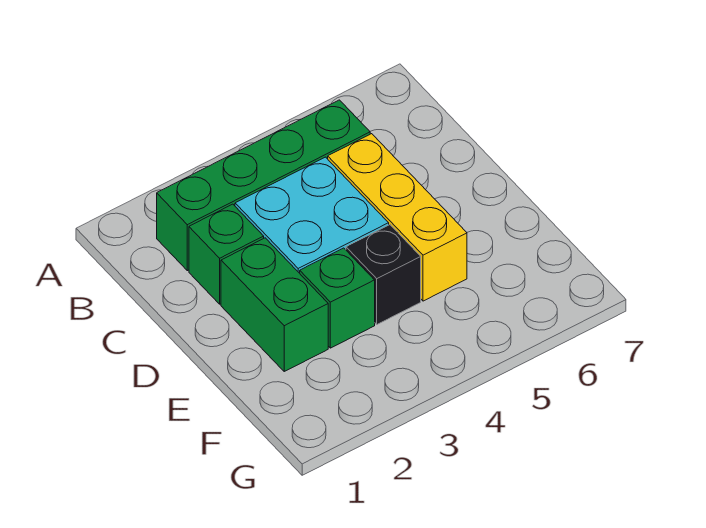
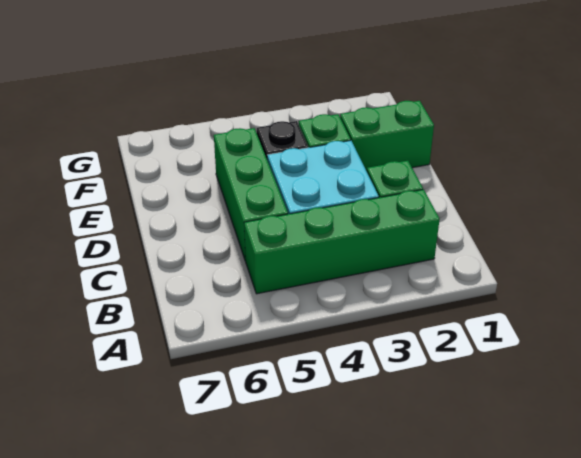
yellow brick C5:E5 level 1 -> green brick C5:E5 level 1
green brick D2:E2 level 1 -> green brick E1:E2 level 1

